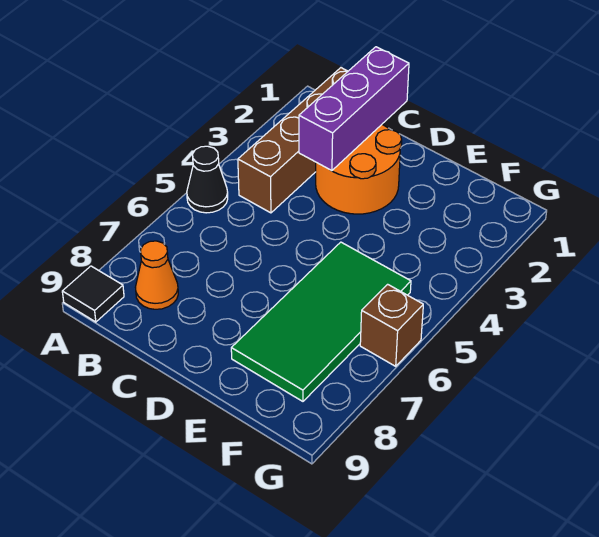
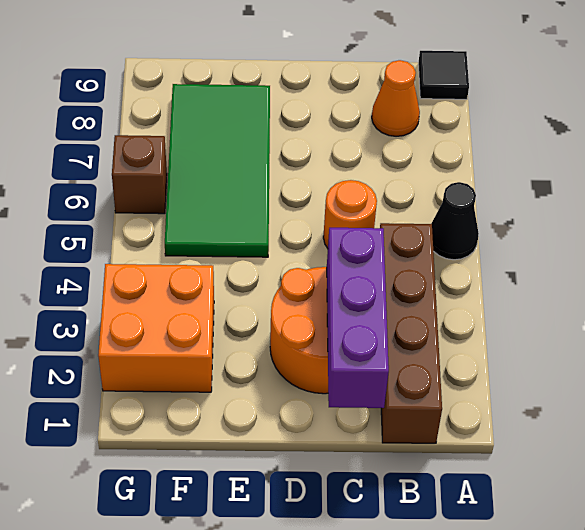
none -> orange round brick C5 level 1
none -> orange brick F2:G3 level 1

